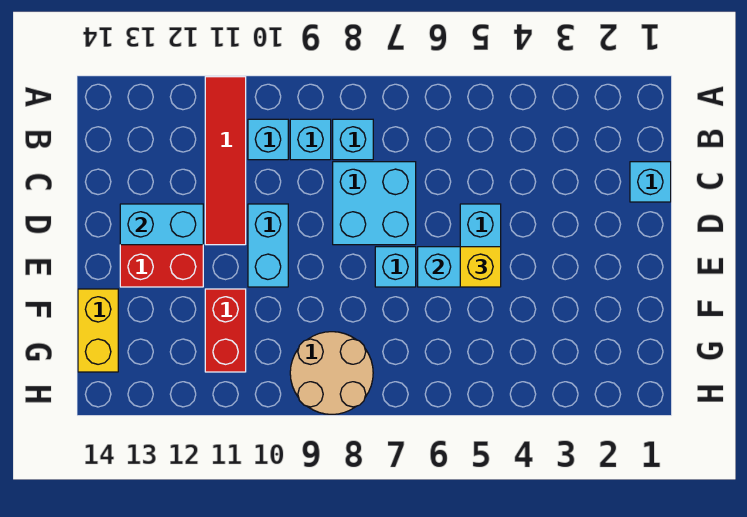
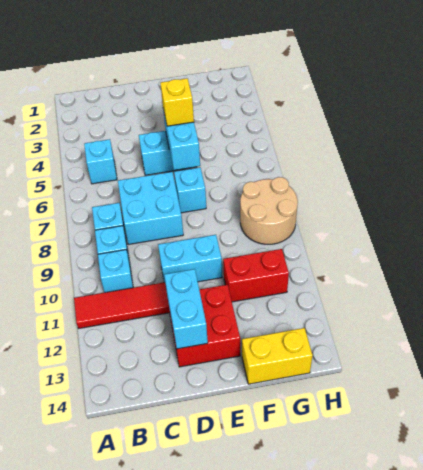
cyan brick C1 level 1 -> cyan brick B5 level 1

